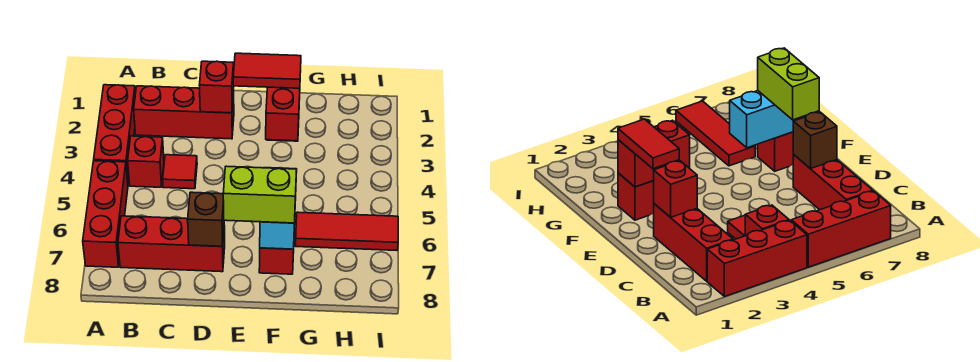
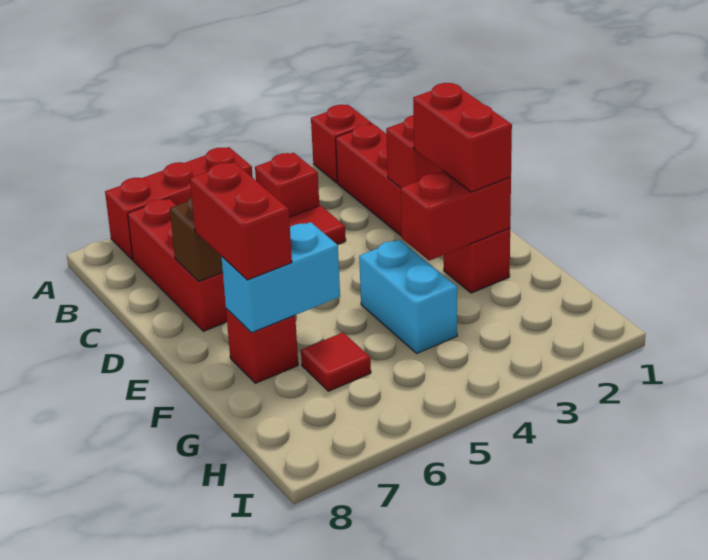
red brick A2:A4 level 1 -> red brick A2 level 1
red tile E2:F2 level 3 -> red brick E2:F2 level 3
lime brick E7:F7 level 3 -> red brick E7:F7 level 3
none -> cyan brick F4:G4 level 1
red tile G6:I6 level 1 -> red tile G6 level 1

